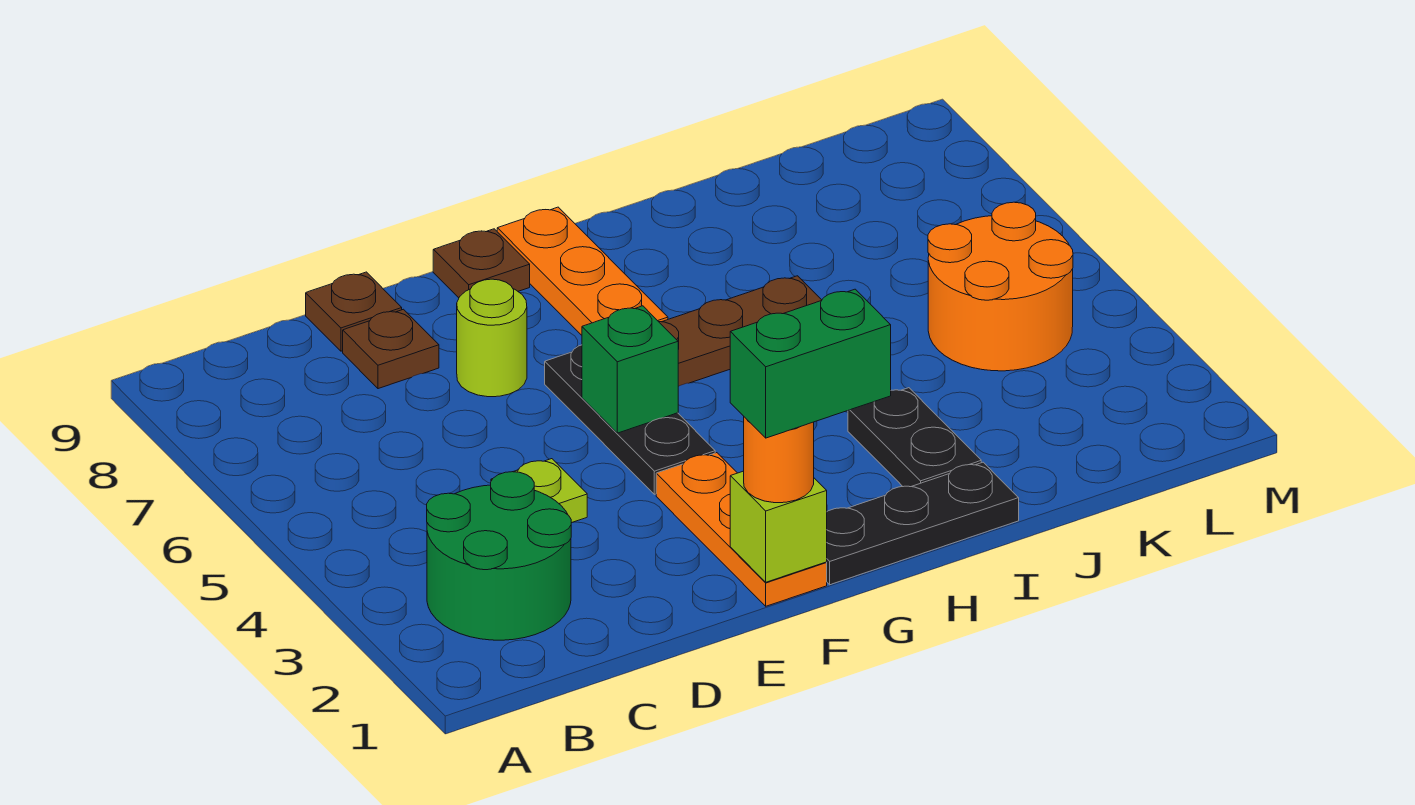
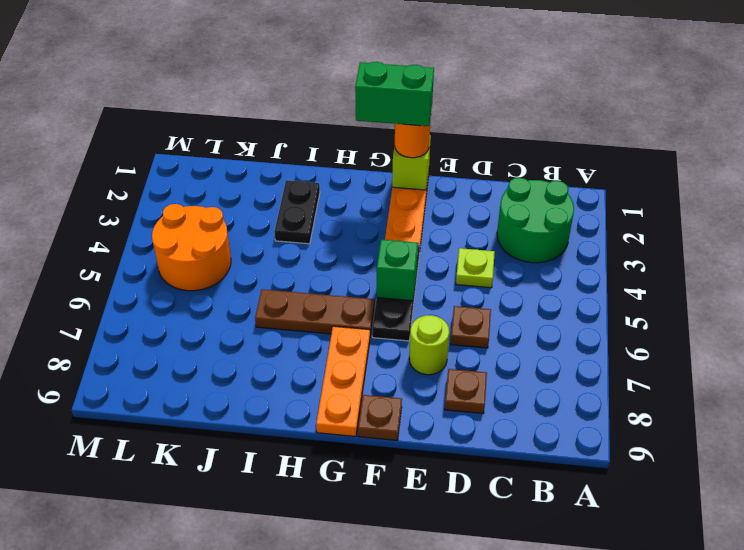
brown plate D9 level 1 -> brown plate D6 level 1
black plate G1:I1 level 1 -> none

